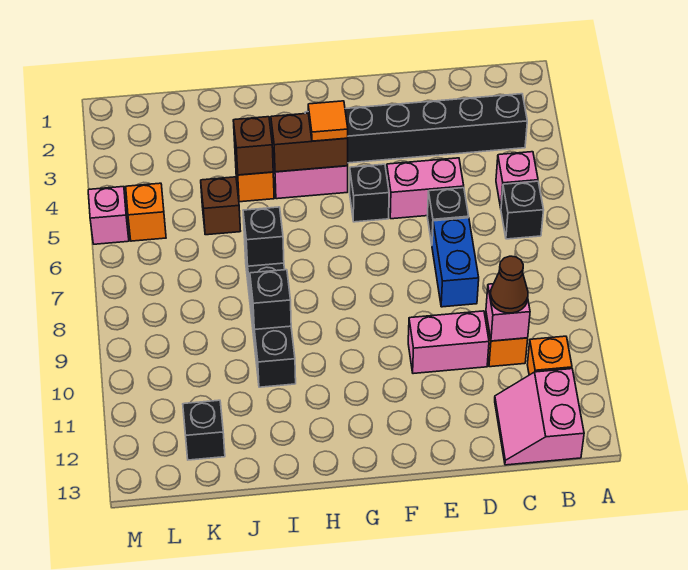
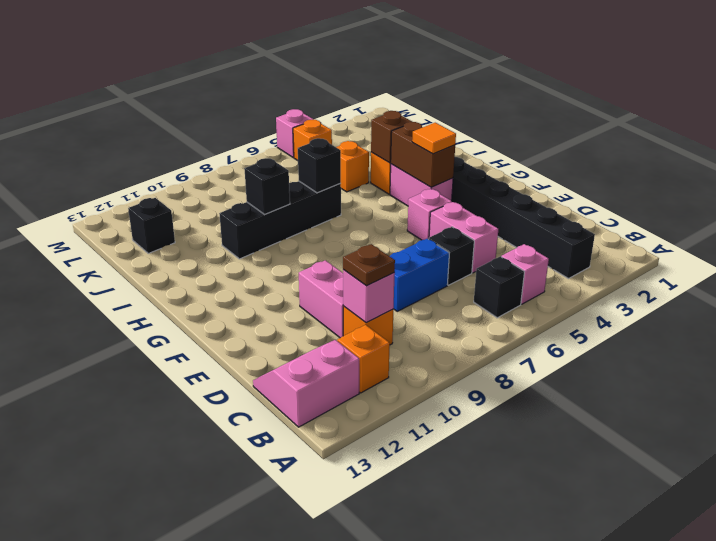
brown cone C10 level 3 -> brown plate C10 level 3
black brick F5 level 1 -> pink brick F5 level 1
brown brick J5 level 1 -> orange brick J5 level 1

